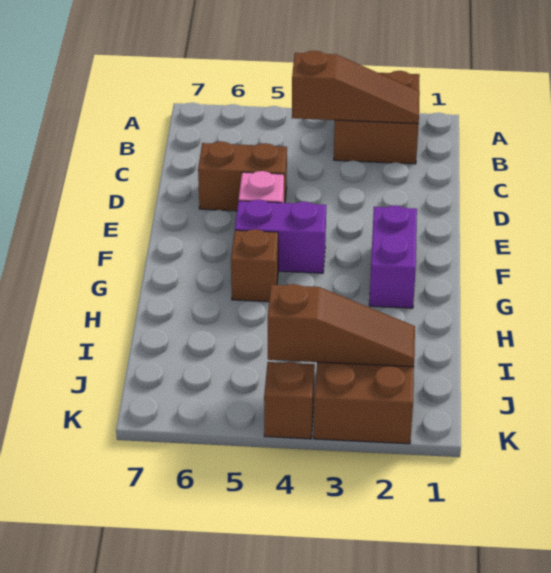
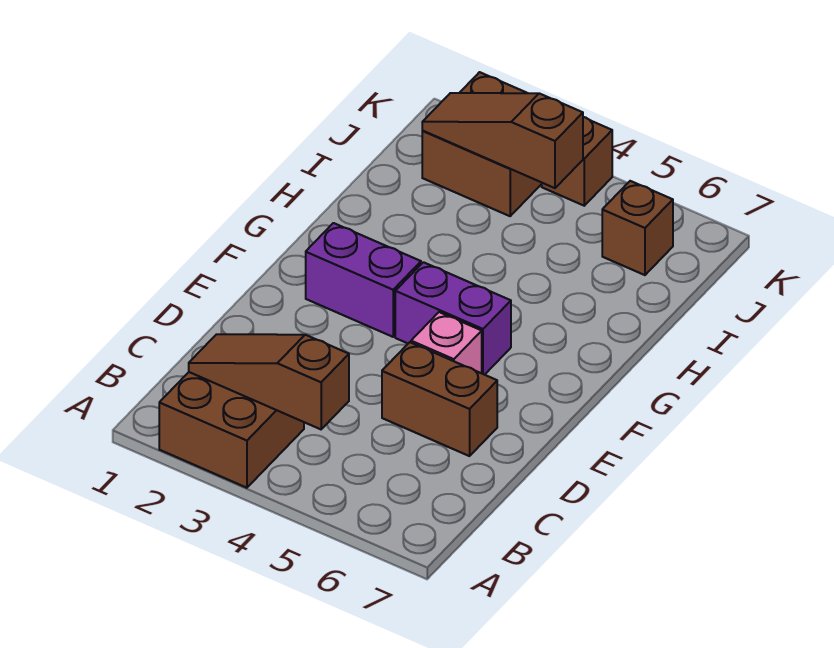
purple brick F2:G2 level 1 -> purple brick F2:F3 level 1
brown brick G5 level 1 -> brown brick J6 level 1

